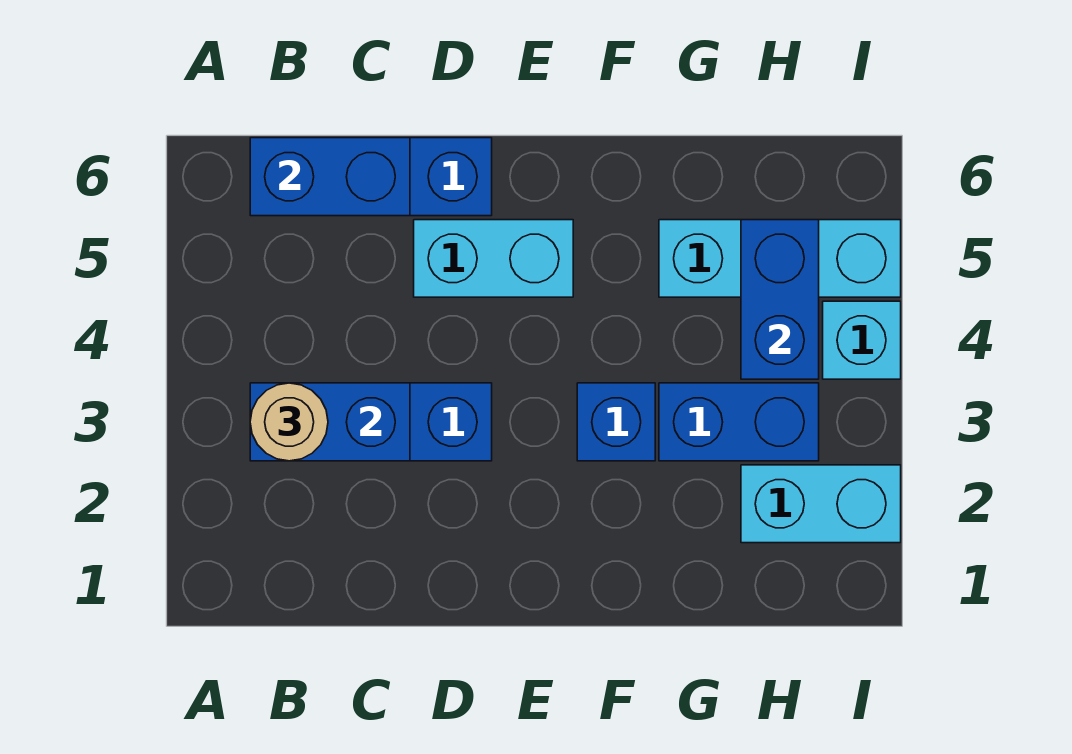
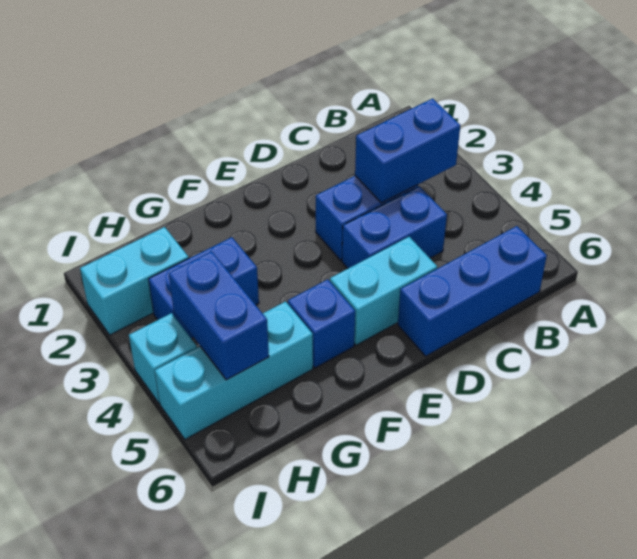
tan round brick B3 level 3 -> none
blue brick B6:C6 level 2 -> blue brick C4:D4 level 1
blue brick F3 level 1 -> blue brick F5 level 1

